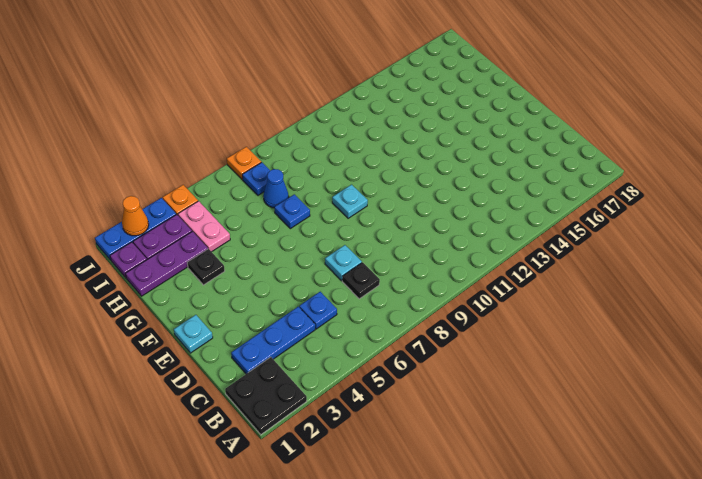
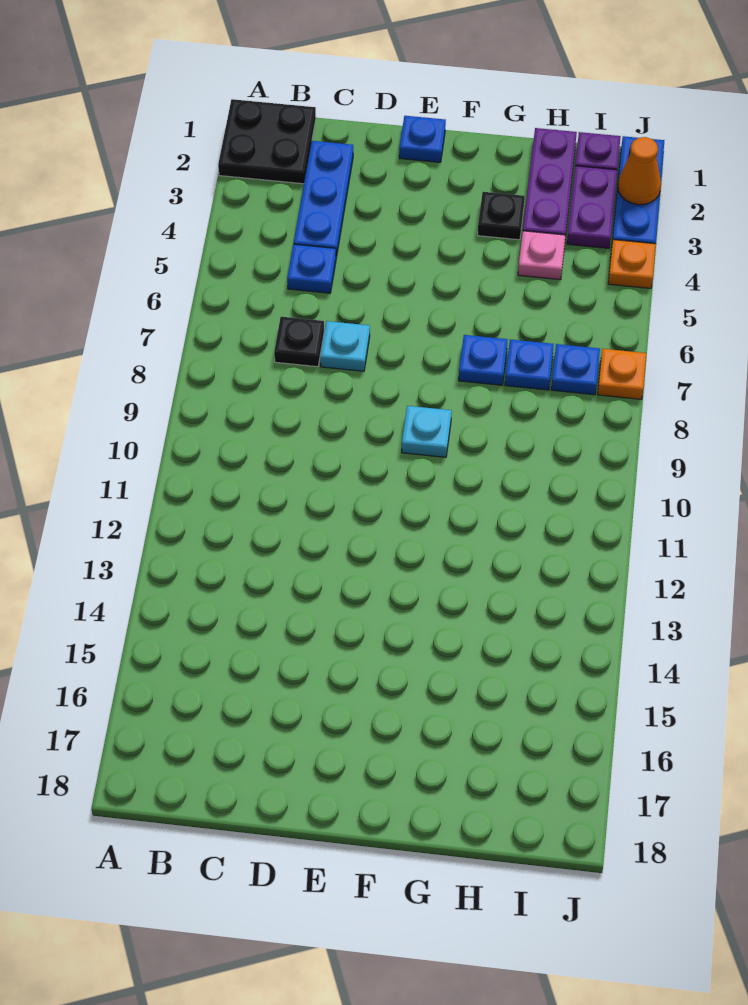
cyan plate E1 level 1 -> blue plate E1 level 1
pink plate H4:I4 level 1 -> pink plate H4 level 1
blue cone H7 level 1 -> blue plate H7 level 1

